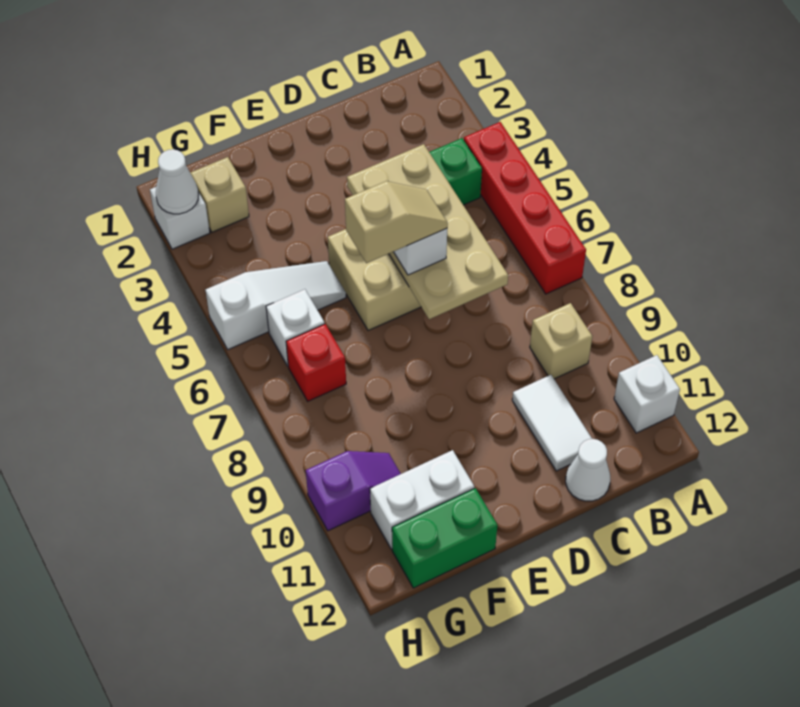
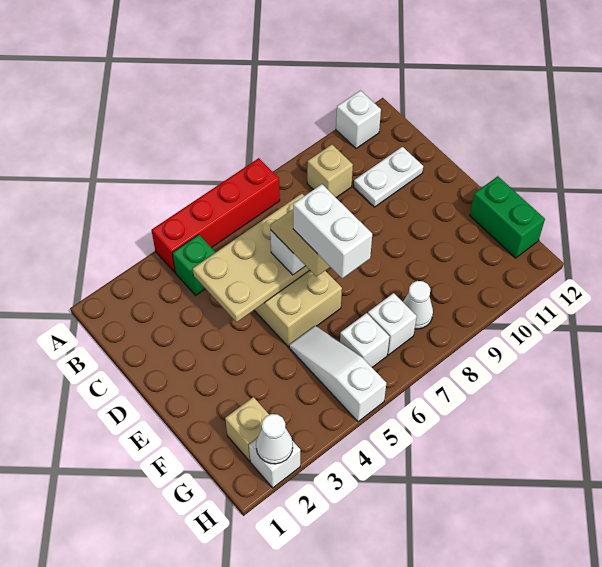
white tile C10:C11 level 1 -> white plate C10:C11 level 1
white cone C12 level 1 -> white cone G8 level 1
white brick F11:G11 level 1 -> white brick E6:F6 level 5
red brick G7 level 1 -> white brick G7 level 1
purple slope G10:H10 level 1 top H -> none

